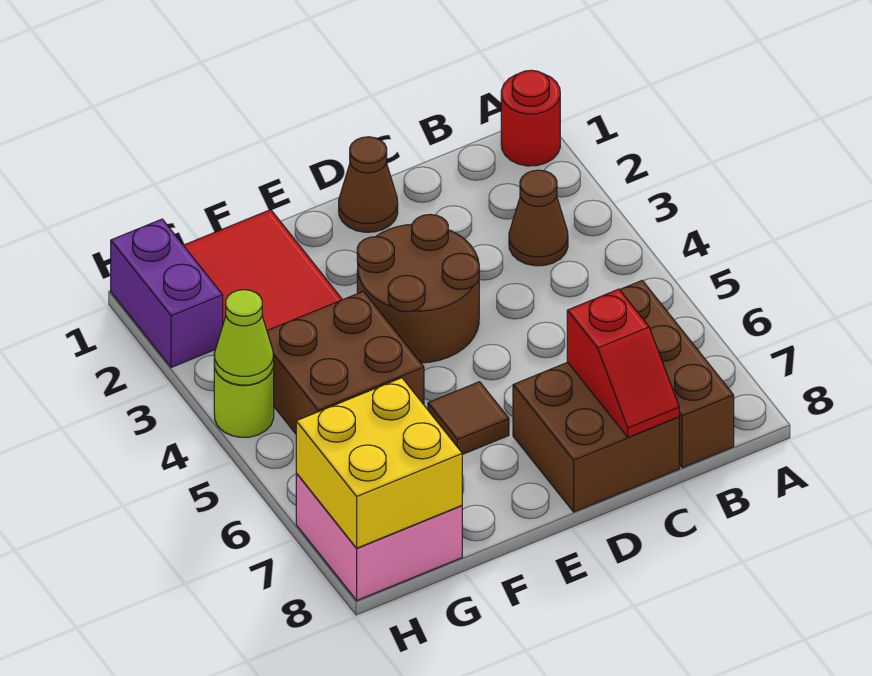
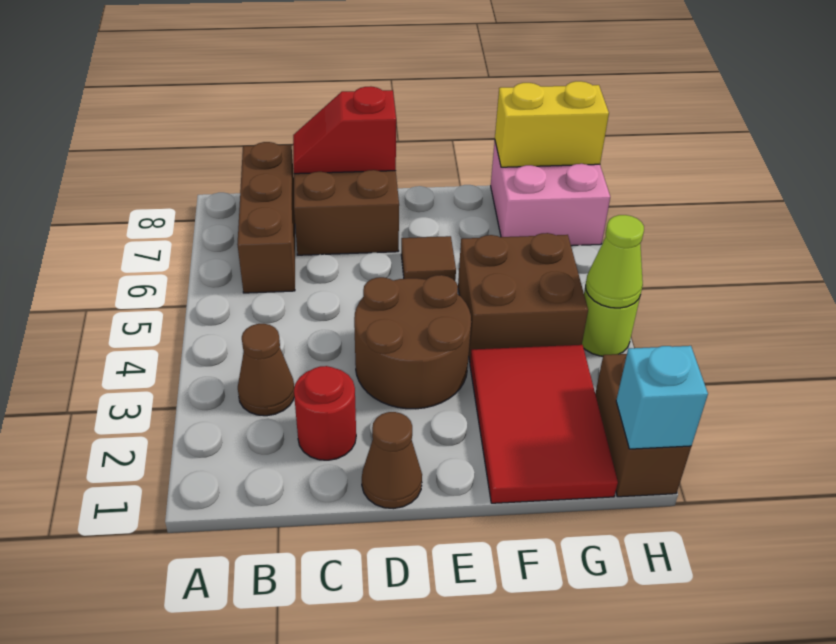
red round brick A1 level 1 -> red round brick C2 level 1
red slope C7:C8 level 2 top 7 -> red slope C8:D8 level 2 top D
yellow brick G7:H8 level 2 -> yellow brick G8:H8 level 2
purple brick H1:H2 level 1 -> brown brick H1:H2 level 1
none -> cyan brick H1 level 2

